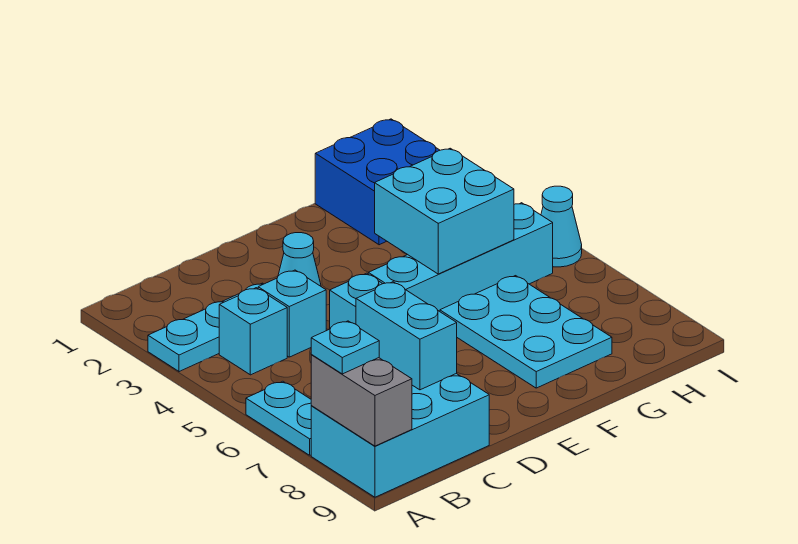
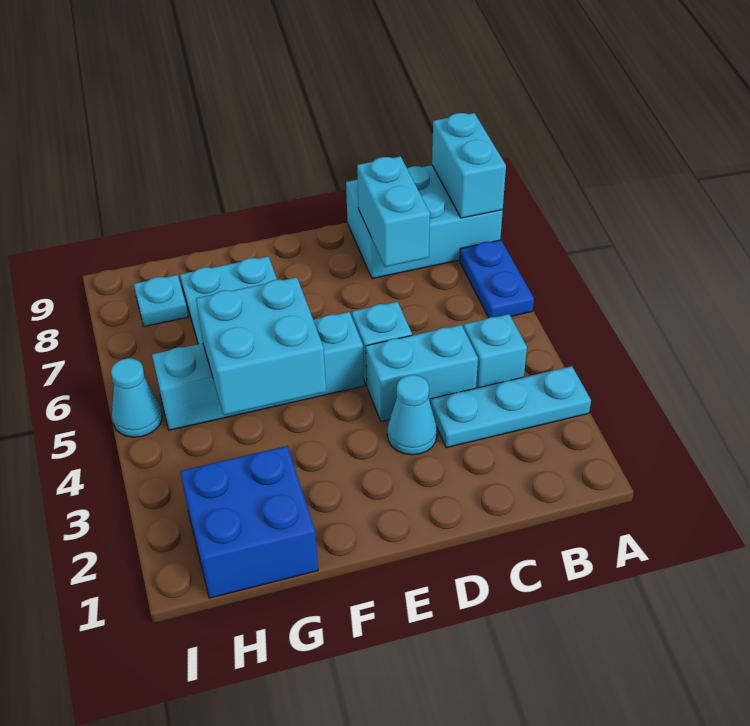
cyan plate A6:A7 level 1 -> blue plate A6:A7 level 1
grey brick A8:A9 level 2 -> cyan brick A8:A9 level 2
cyan plate A8 level 3 -> cyan plate H8 level 1
cyan brick C4 level 1 -> cyan brick C4:D4 level 1

